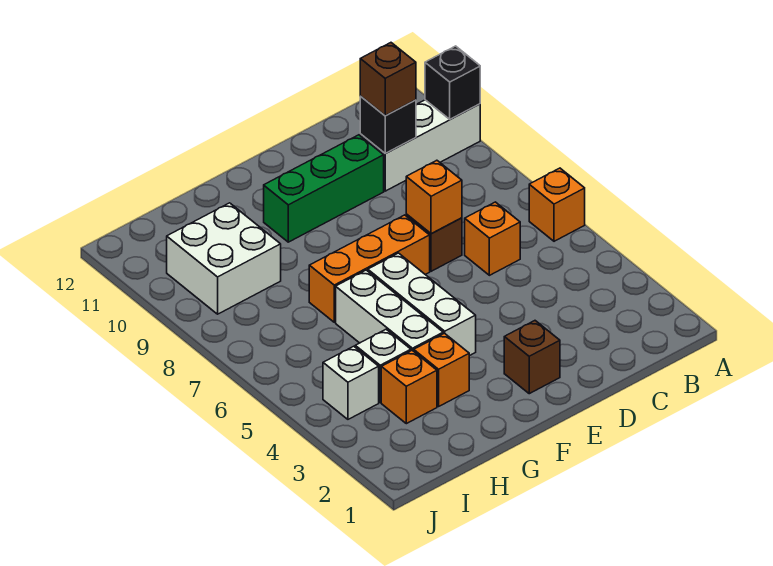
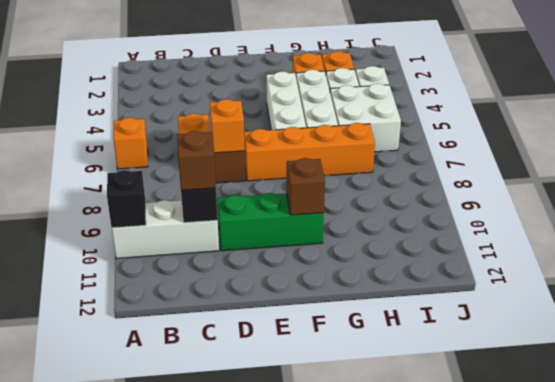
brown brick E2 level 1 -> brown brick F10 level 2
orange brick E7:G7 level 1 -> orange brick E7:H7 level 1
white brick H9:I10 level 1 -> white brick H5:I6 level 1

